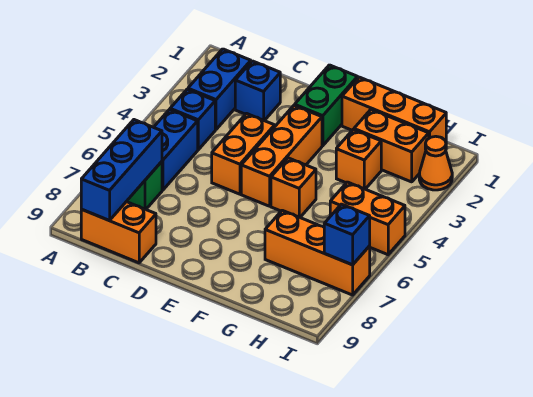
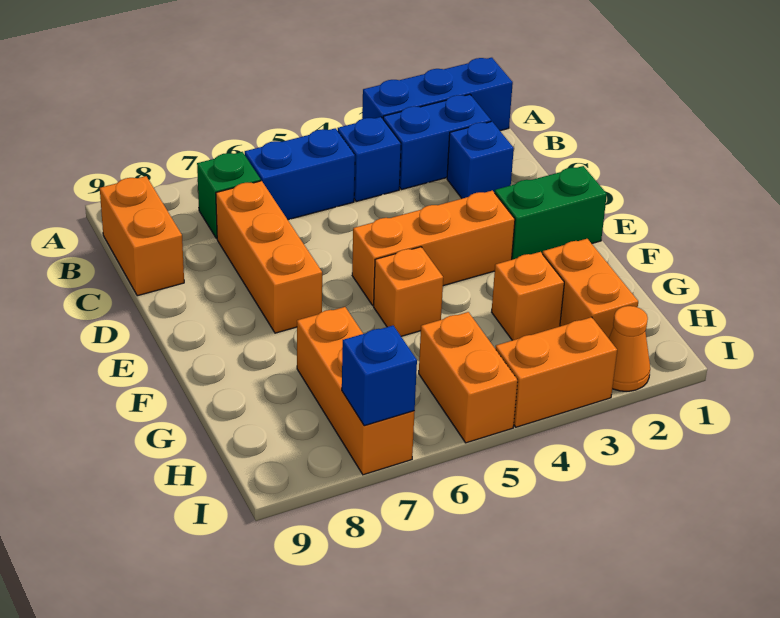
blue brick B7:B9 level 2 -> blue brick A1:A3 level 1
orange brick D4:D5 level 1 -> orange brick I3:I4 level 1
orange brick F1:H1 level 1 -> orange brick C7:E7 level 1

